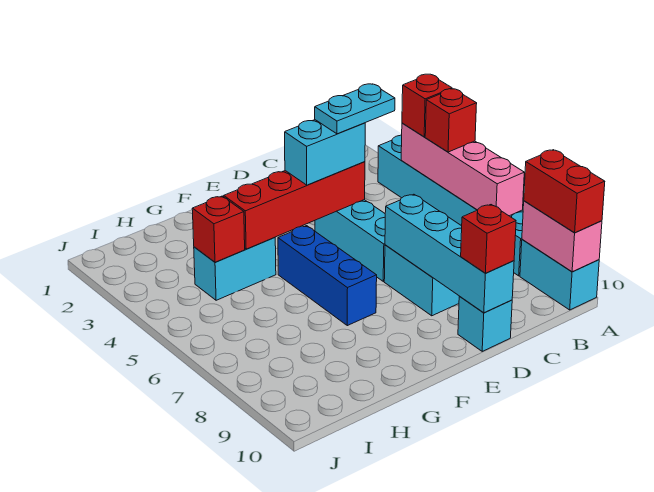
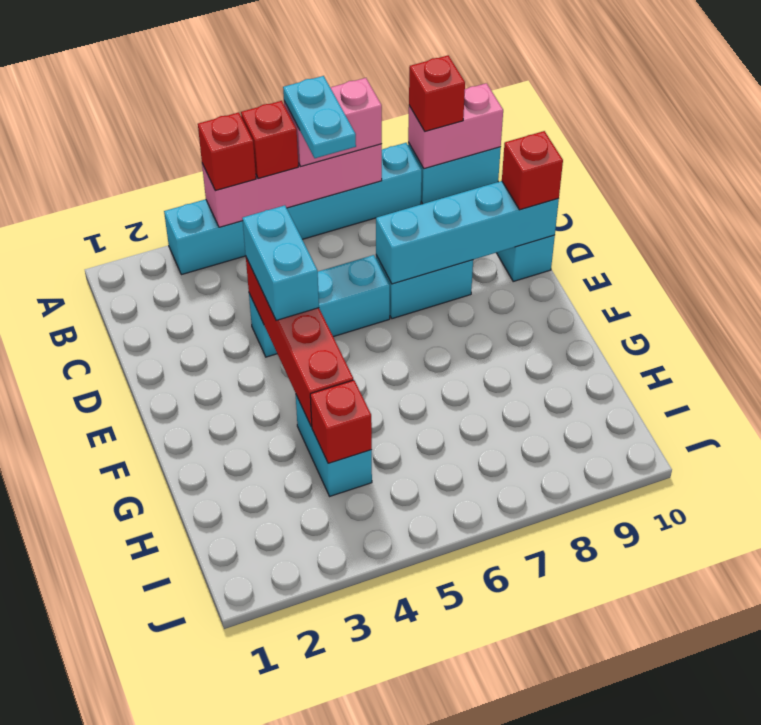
none -> pink brick A6:A7 level 3
red brick A9:A10 level 3 -> red brick A9 level 3
cyan plate C4:D4 level 4 -> cyan plate A6:B6 level 4
blue brick F5:F7 level 1 -> none

